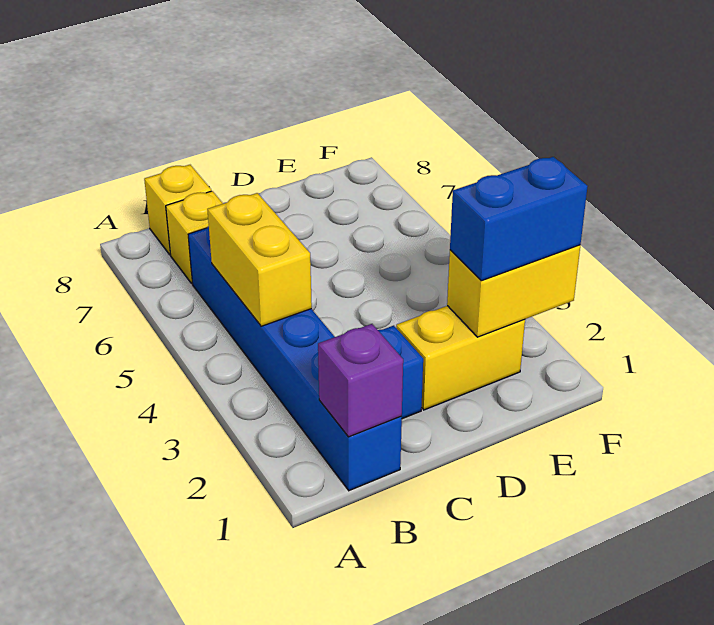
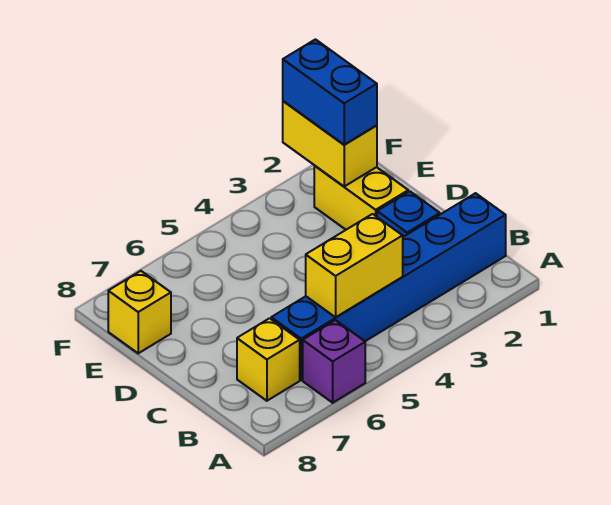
purple brick B1 level 2 -> purple brick A6 level 1
yellow brick B8 level 1 -> yellow brick E8 level 1

